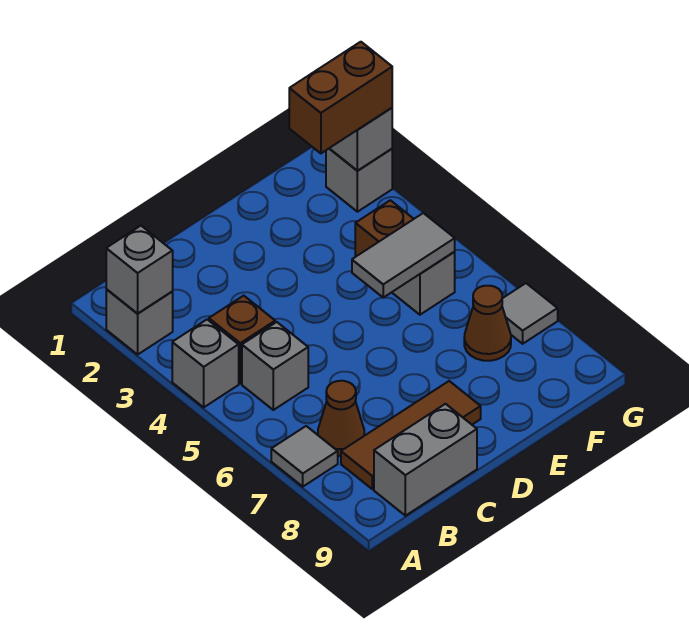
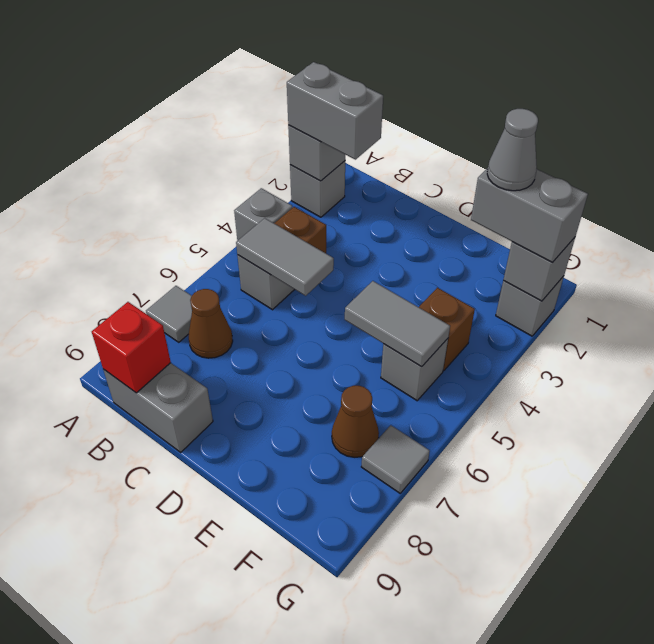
none -> grey brick A2:B2 level 3
none -> grey tile B5:C5 level 2
brown tile B8:D8 level 1 -> none
none -> red brick B9 level 2
brown brick F2:G2 level 3 -> grey brick F2:G2 level 3
none -> grey cone F2 level 4

